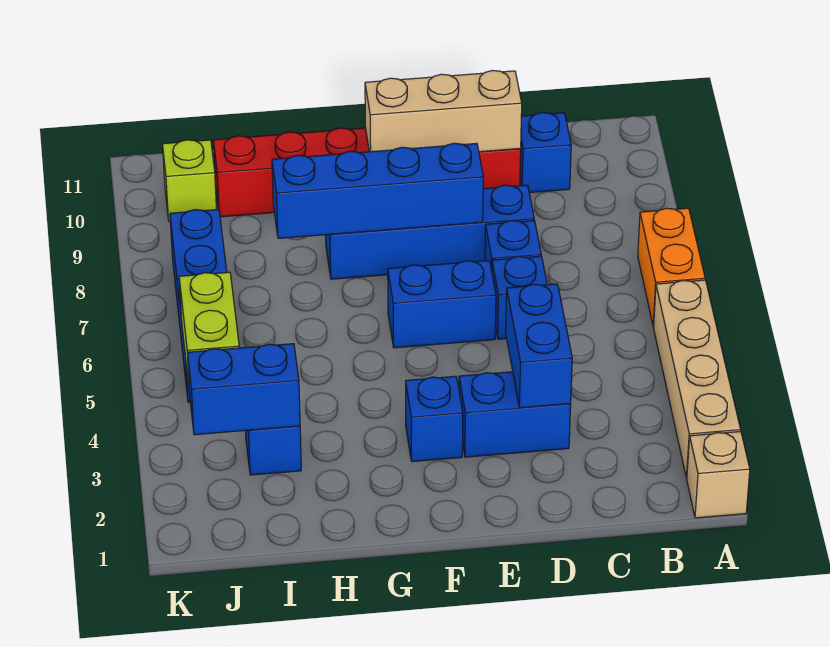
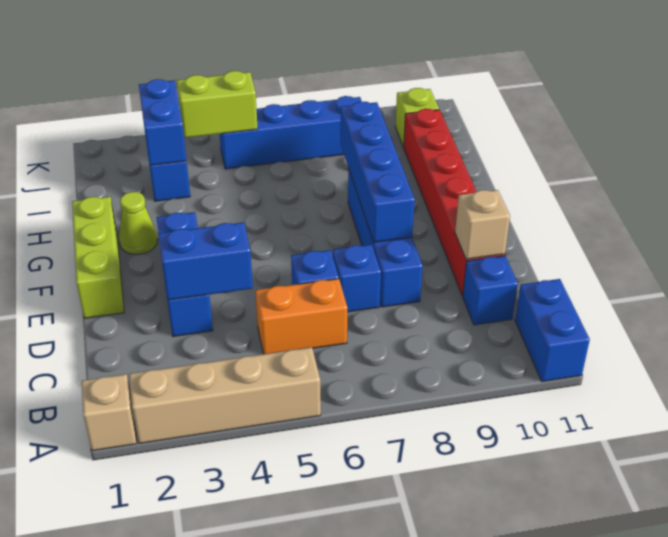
orange brick A6:A7 level 1 -> orange brick C5:C6 level 1
tan brick D10:F10 level 2 -> tan brick D10 level 2
none -> lime brick E1:G1 level 1
blue brick E6:F6 level 1 -> blue brick A11:B11 level 1
none -> lime cone G2 level 1

